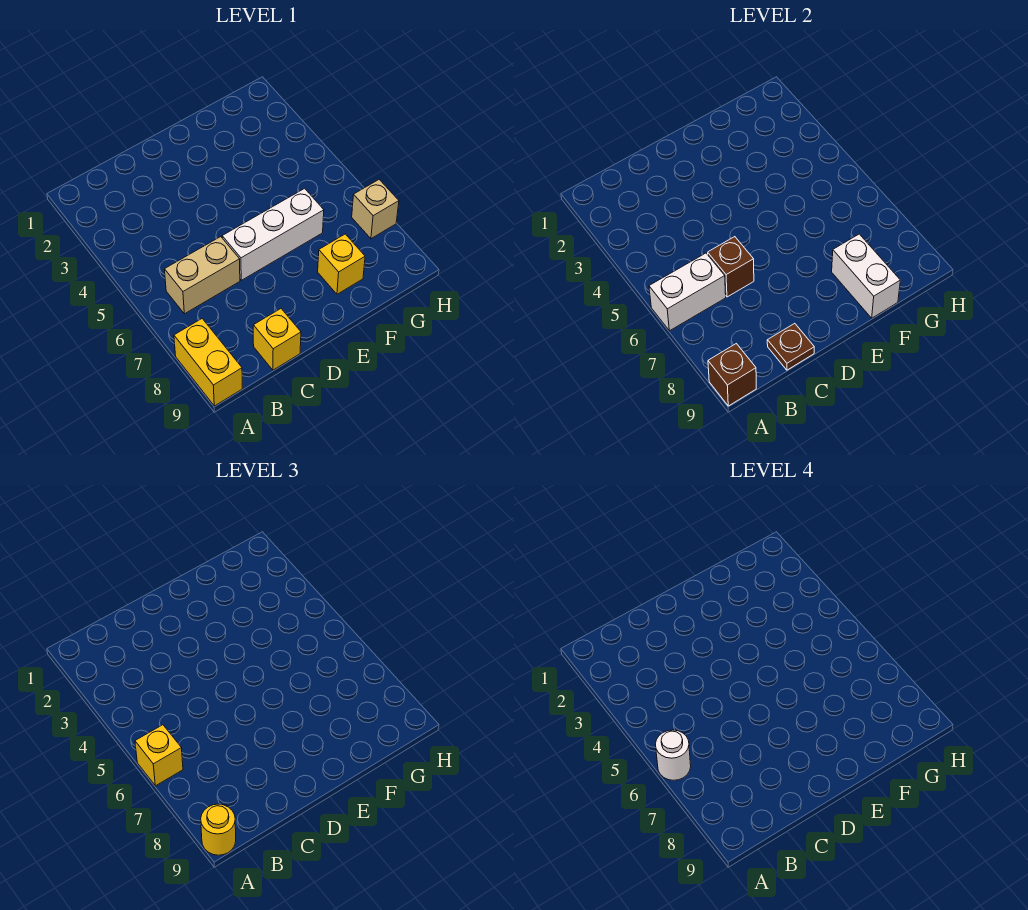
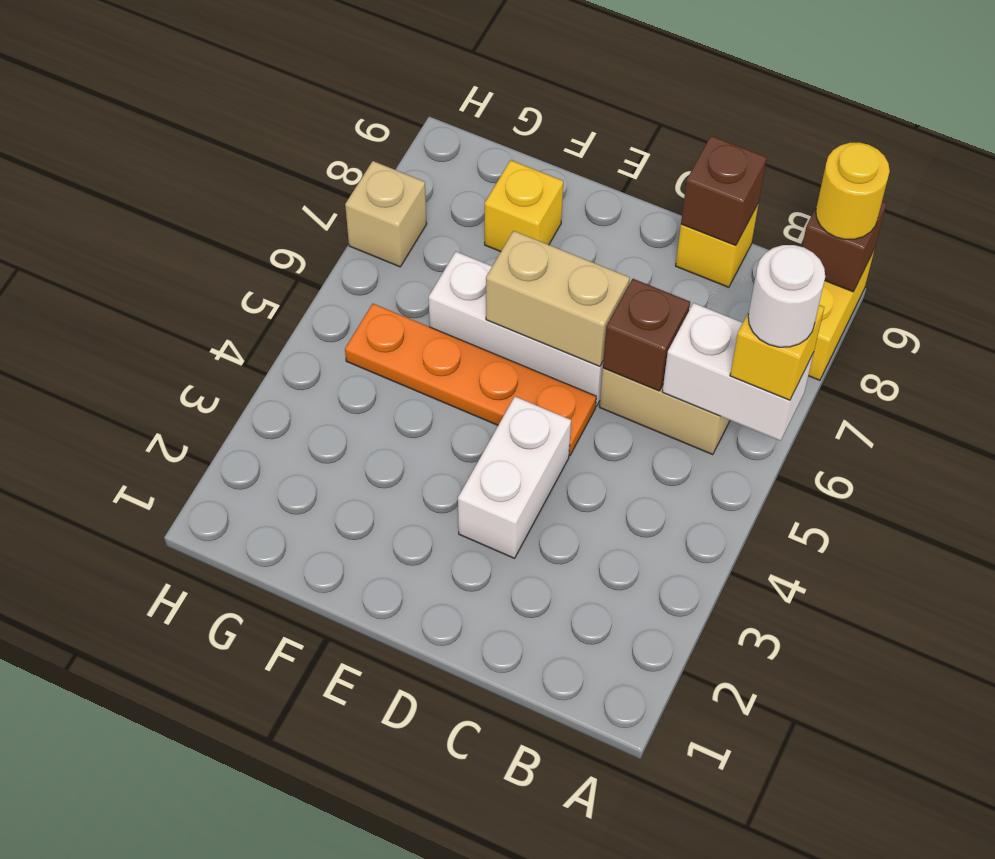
brown plate C9 level 2 -> brown brick C9 level 2
none -> orange plate D5:G5 level 1
none -> tan brick D6:E6 level 2
white brick F8:F9 level 2 -> white brick D3:D4 level 1

